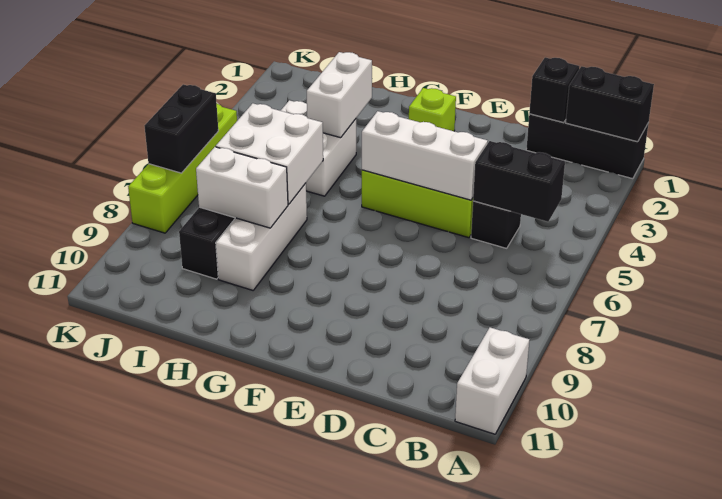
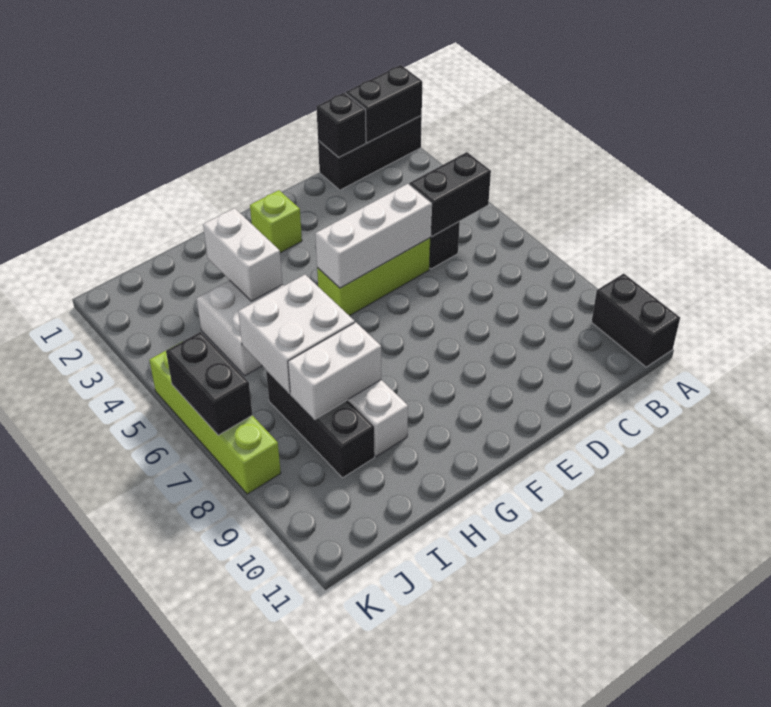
white brick A10:A11 level 1 -> black brick A10:A11 level 1

